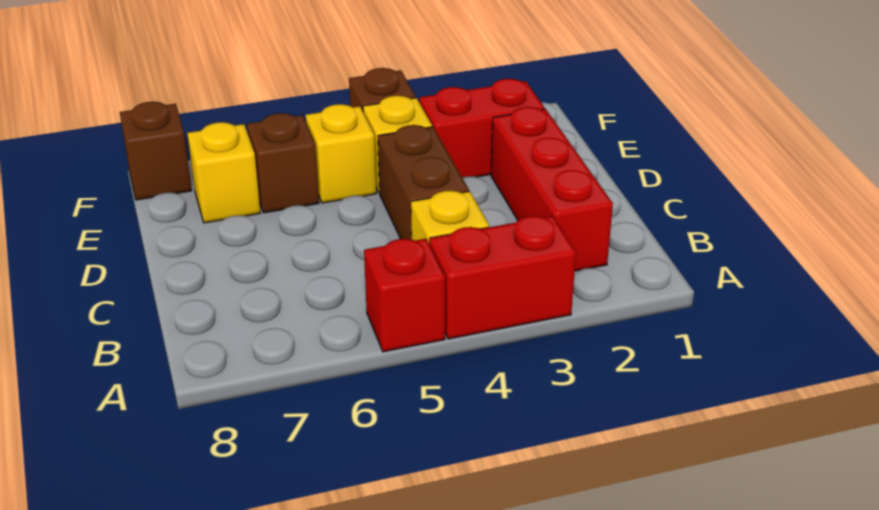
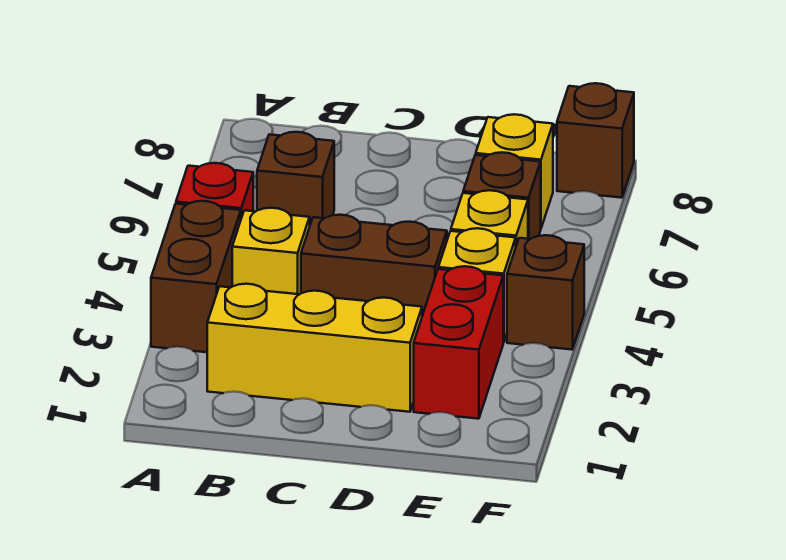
red brick A3:A4 level 1 -> brown brick A3:A4 level 1
red brick B2:D2 level 1 -> yellow brick B2:D2 level 1
none -> brown brick B6 level 1

